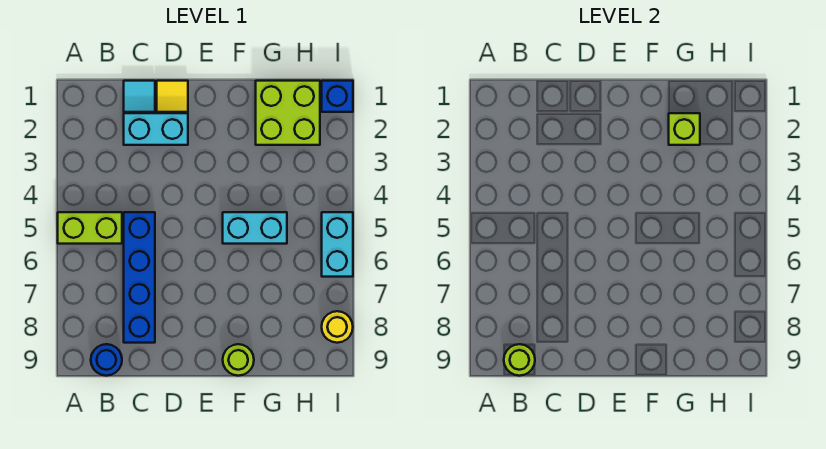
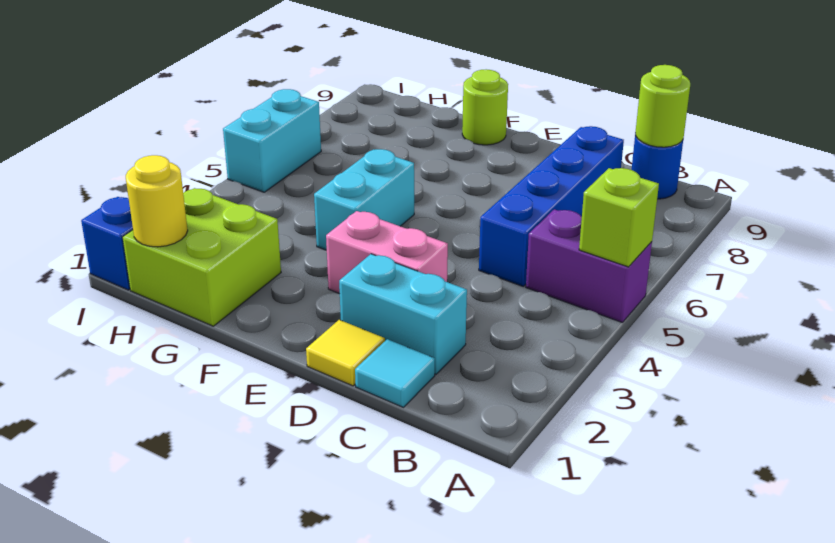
lime brick A5:B5 level 1 -> purple brick A5:B5 level 1
none -> pink brick D3:E3 level 1
cyan brick F5:G5 level 1 -> cyan brick F4:F5 level 1
lime brick G2 level 2 -> lime brick A5 level 2
yellow round brick I8 level 1 -> yellow round brick H1 level 2

